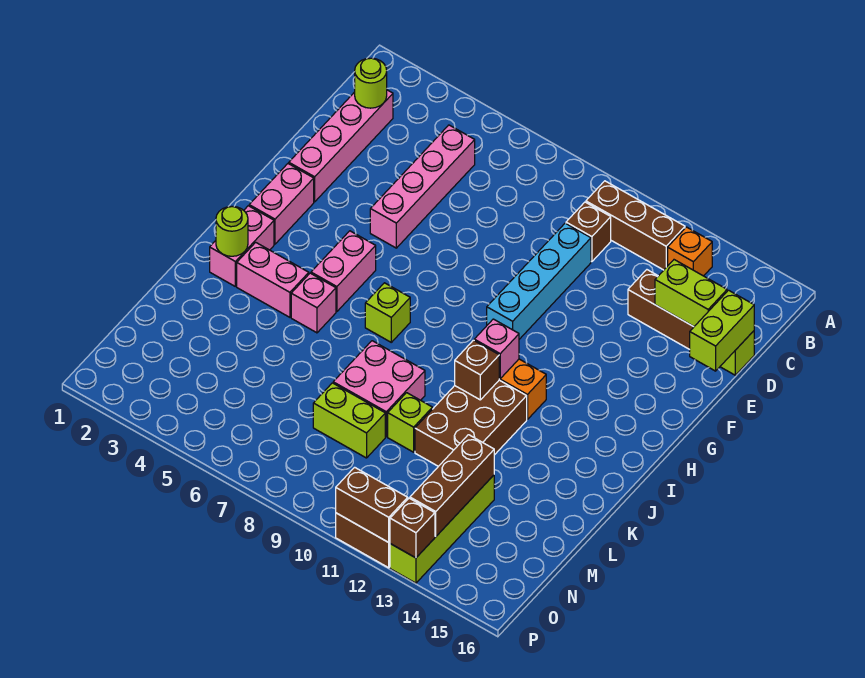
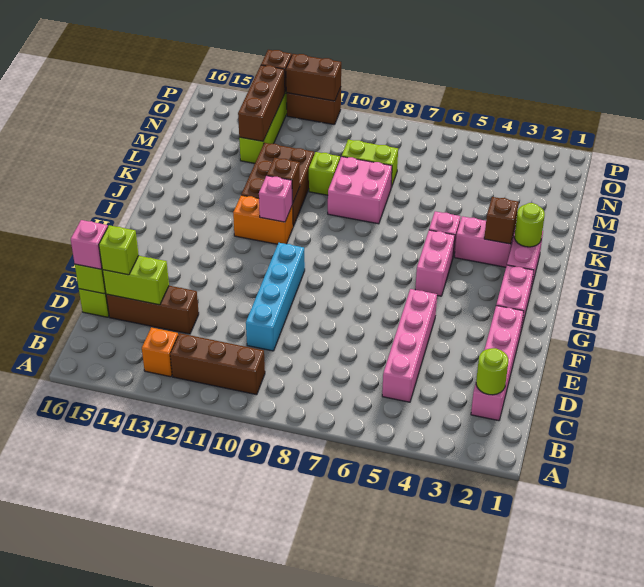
brown brick C10 level 1 -> brown brick J3 level 2
none -> pink brick D16 level 3
lime brick I7 level 1 -> lime brick D15 level 3

